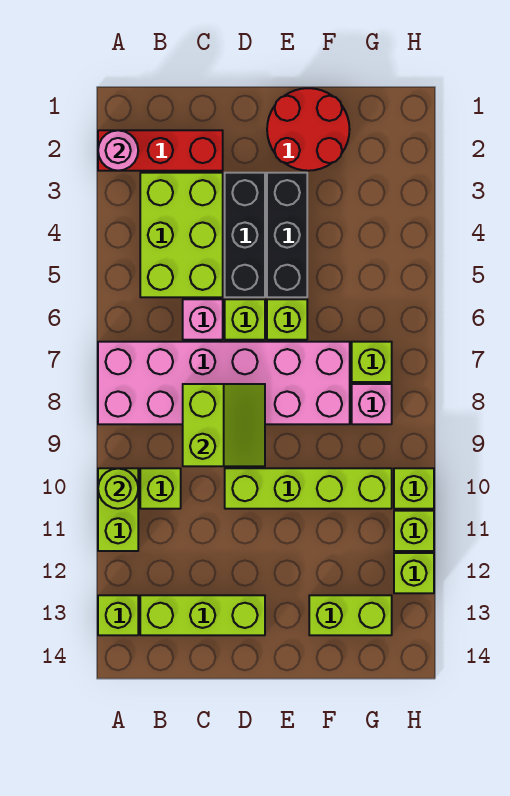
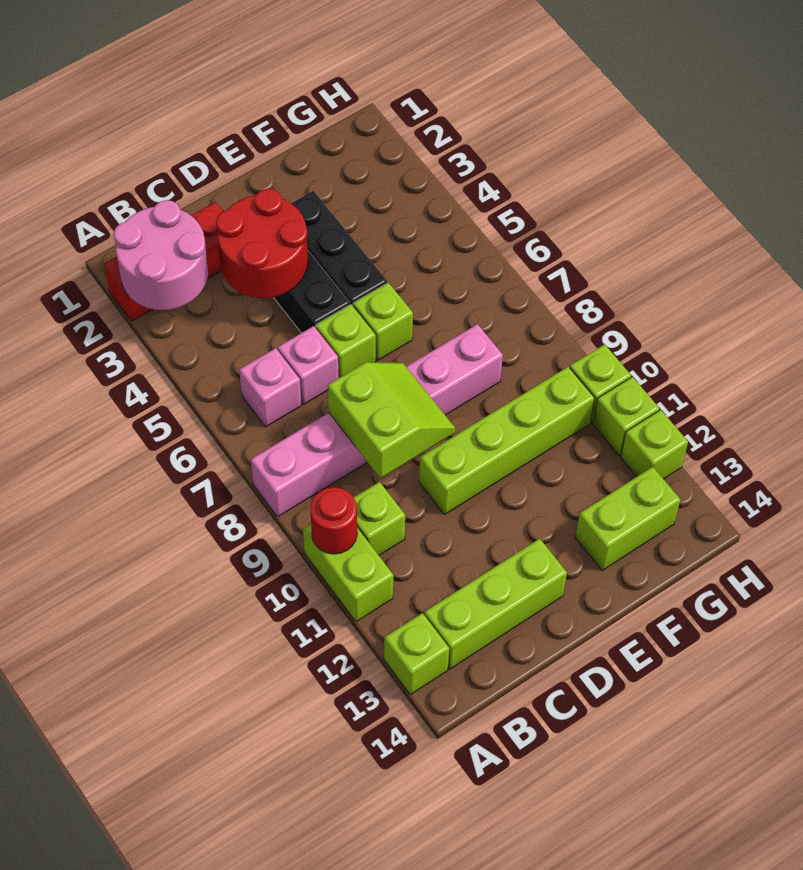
pink round brick A2 level 2 -> pink round brick A2:B3 level 2
pink brick A7:F8 level 1 -> pink brick A8:F8 level 1
lime round brick A10 level 2 -> red round brick A10 level 2
lime brick B3:C5 level 1 -> none
red round brick E1:F2 level 1 -> red round brick C3:D4 level 2
lime brick G7 level 1 -> none
pink brick G8 level 1 -> pink brick B6 level 1

